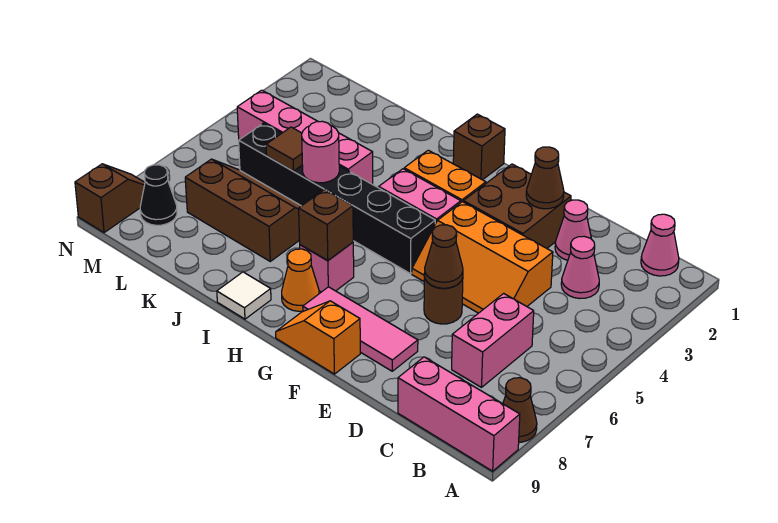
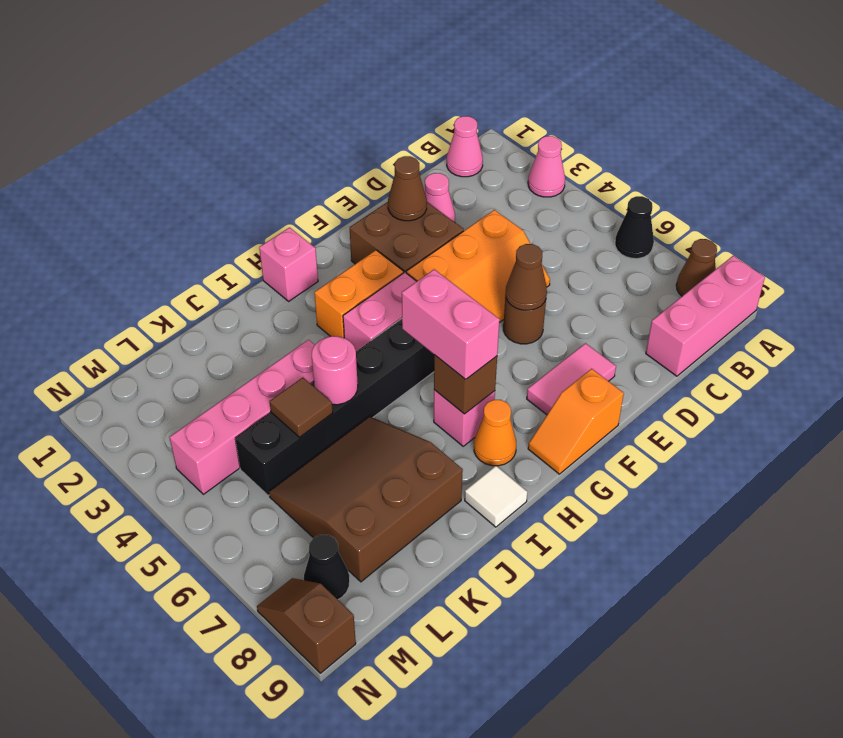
none -> black cone A6 level 1
pink cone C3 level 1 -> pink cone A3 level 1
pink brick C6:C7 level 1 -> pink brick H6:H7 level 3
pink tile E8:G8 level 1 -> pink tile E8:F8 level 1
brown brick H1 level 1 -> pink brick H1 level 1
brown slope J6:L7 level 1 top 7 -> brown slope J6:L8 level 1 top 8

